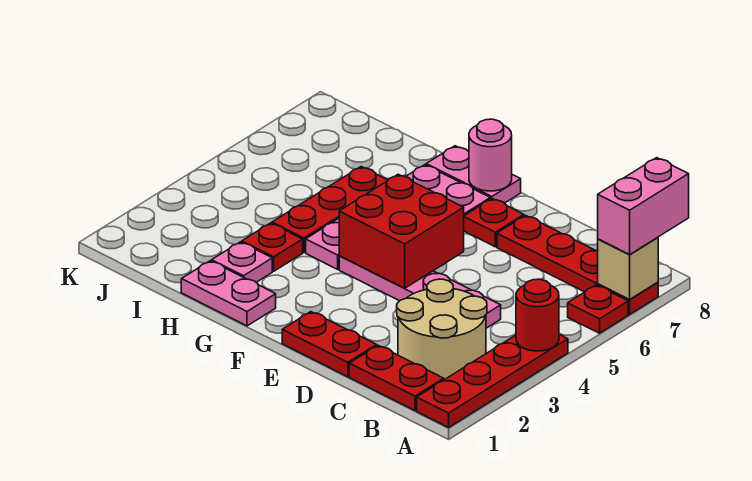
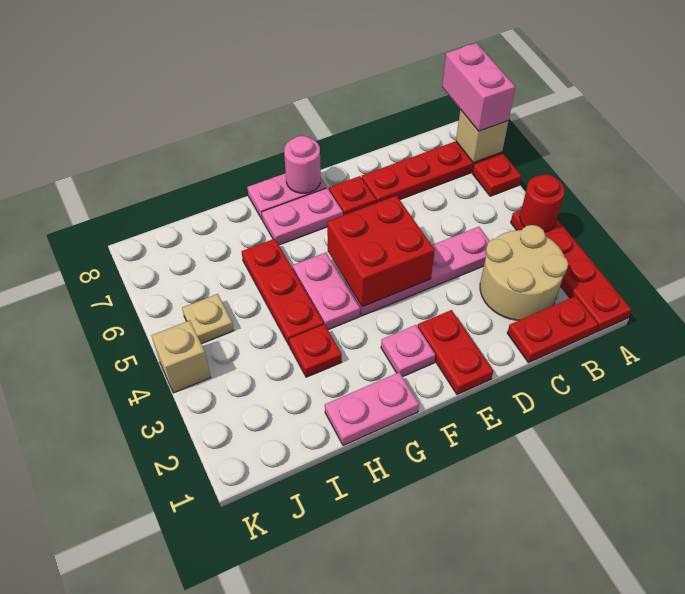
red plate D1:E1 level 1 -> red plate E1:E2 level 1
pink plate H2 level 1 -> pink plate F2 level 1
none -> tan plate J5 level 1
none -> tan brick K4 level 1

